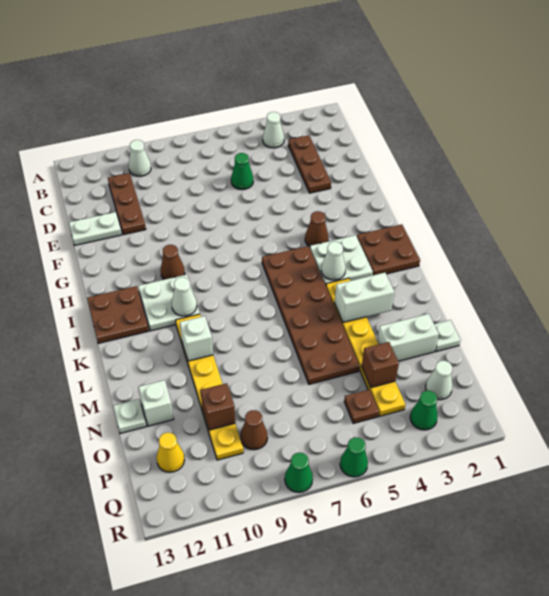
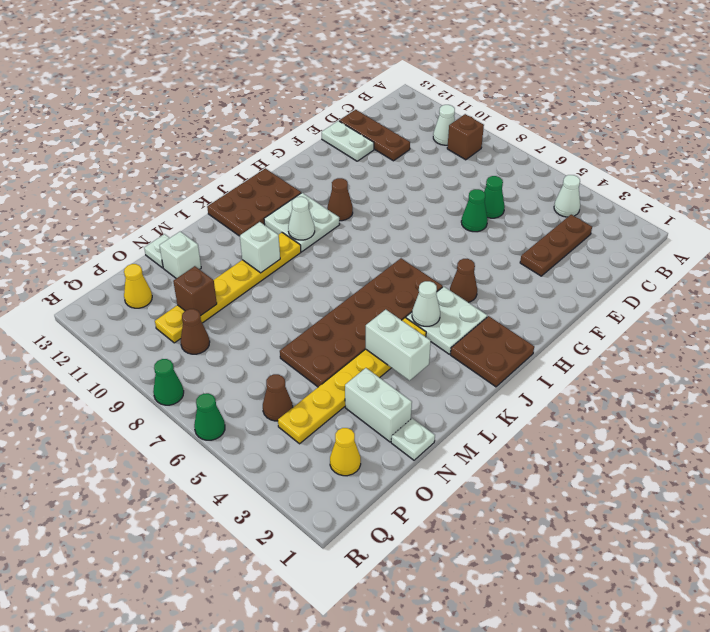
brown plate C11:E11 level 1 -> brown plate D11:D13 level 1
brown plate I12:J13 level 1 -> brown plate I12:K13 level 1
brown brick O4 level 2 -> brown brick B9 level 1
white cone P2 level 1 -> yellow cone P2 level 1
brown plate P5 level 1 -> brown cone P5 level 1
green cone Q3 level 1 -> green cone E6 level 1

